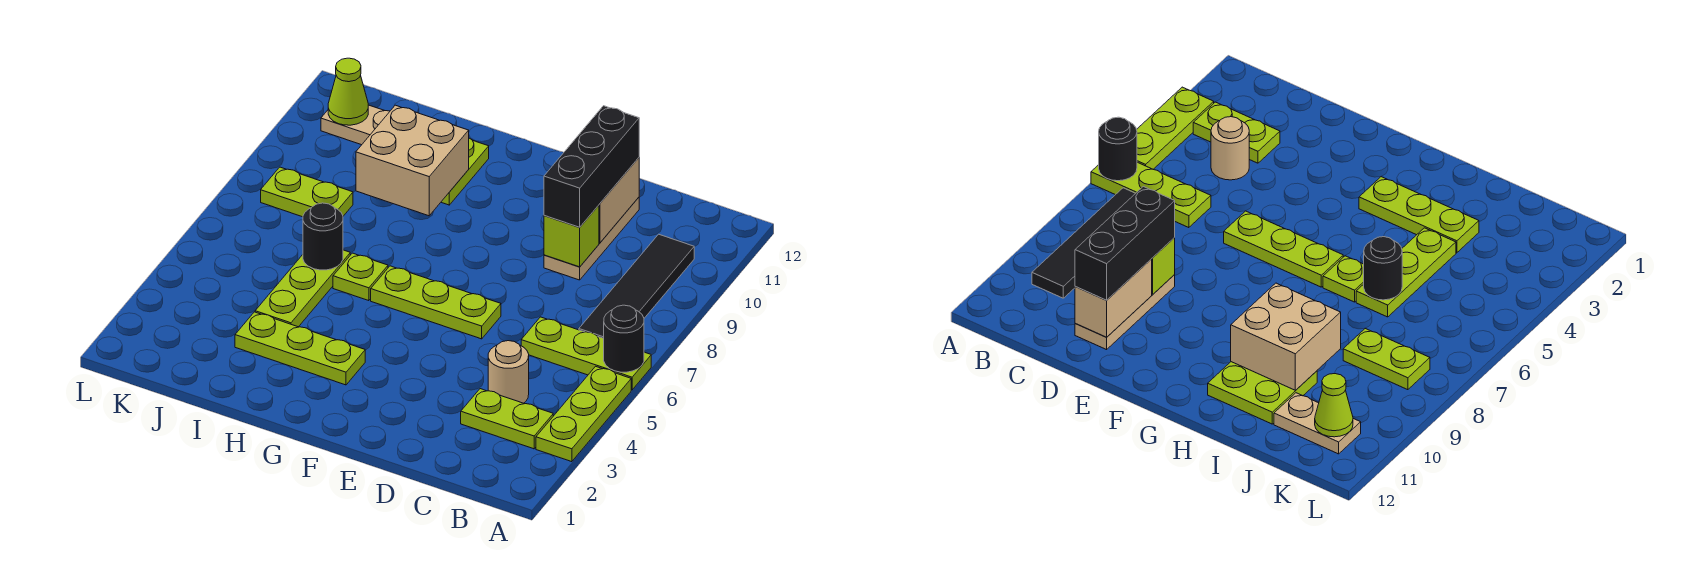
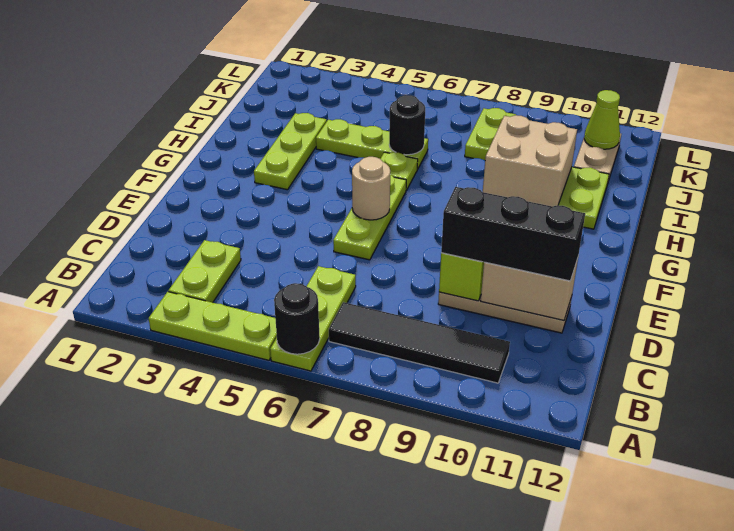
tan round brick C4 level 1 -> tan round brick F6 level 2

